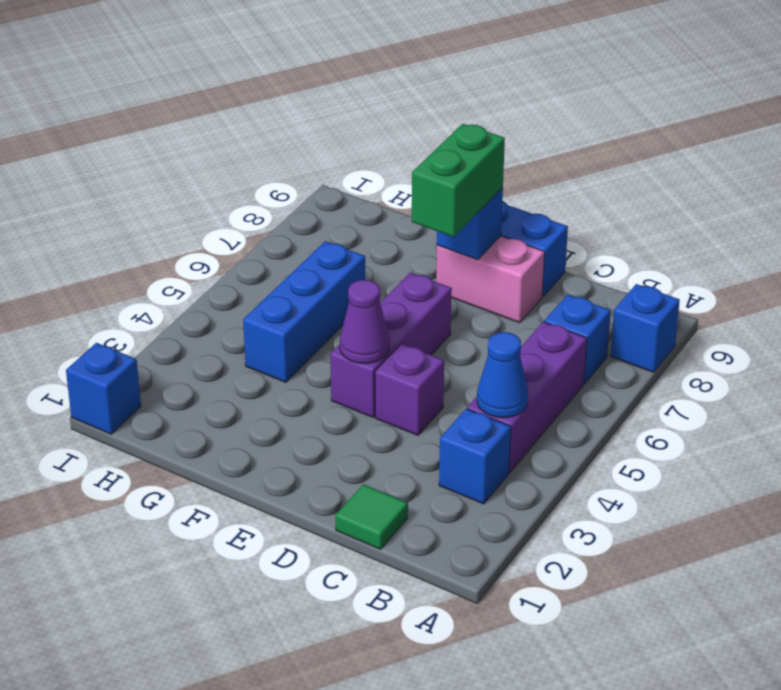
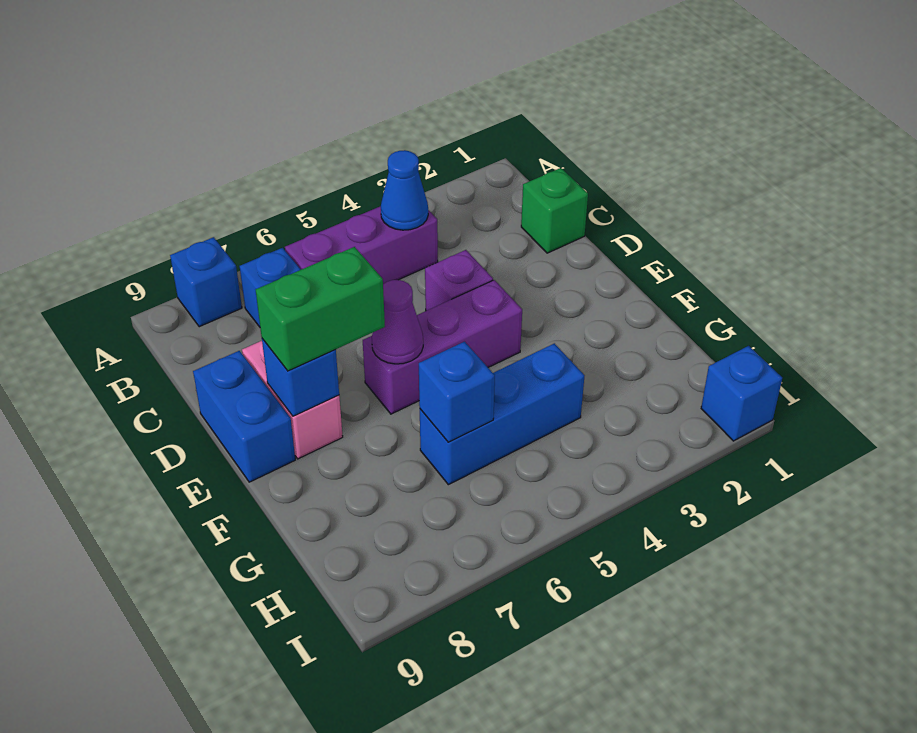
blue brick B3 level 1 -> blue brick G6 level 2
green tile C1 level 1 -> green brick C1 level 1
purple cone E4 level 2 -> purple cone E6 level 2

